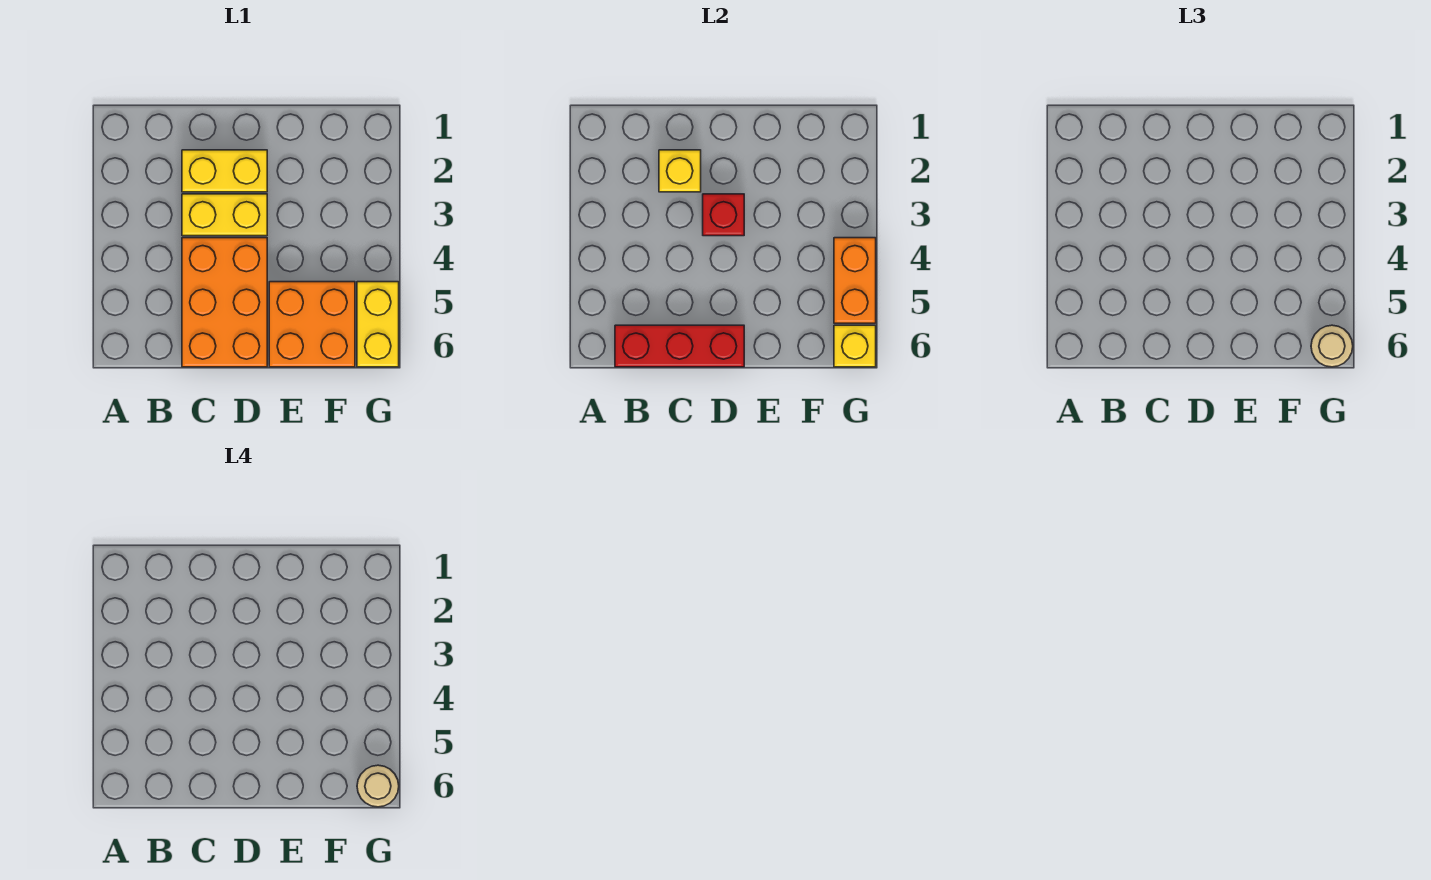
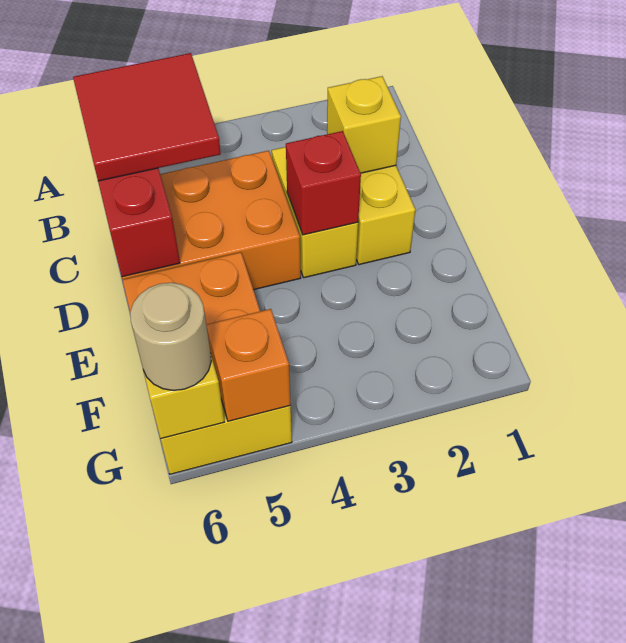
none -> red tile B5:C6 level 3
orange brick G4:G5 level 2 -> orange brick G5 level 2
tan round brick G6 level 4 -> none

